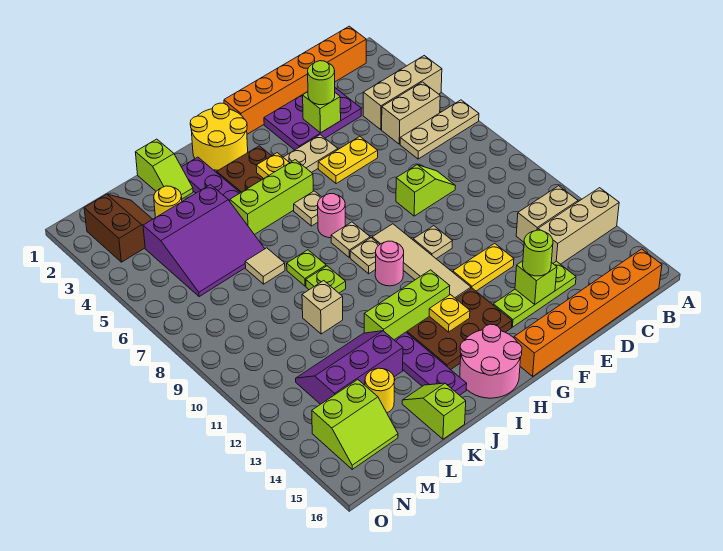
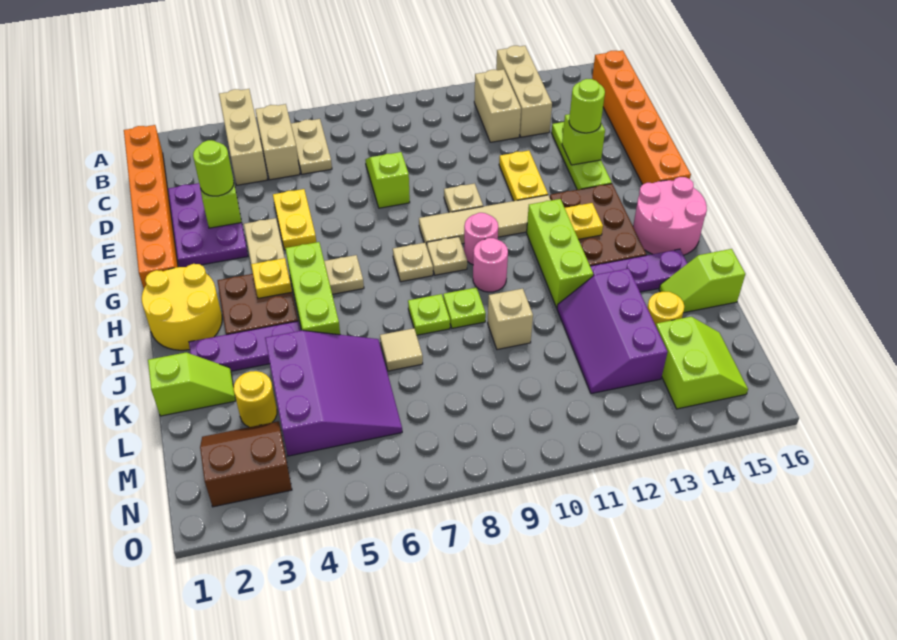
tan plate A6:C6 level 1 -> tan plate B6:C6 level 1
pink round brick H7 level 1 -> pink round brick I10 level 1

